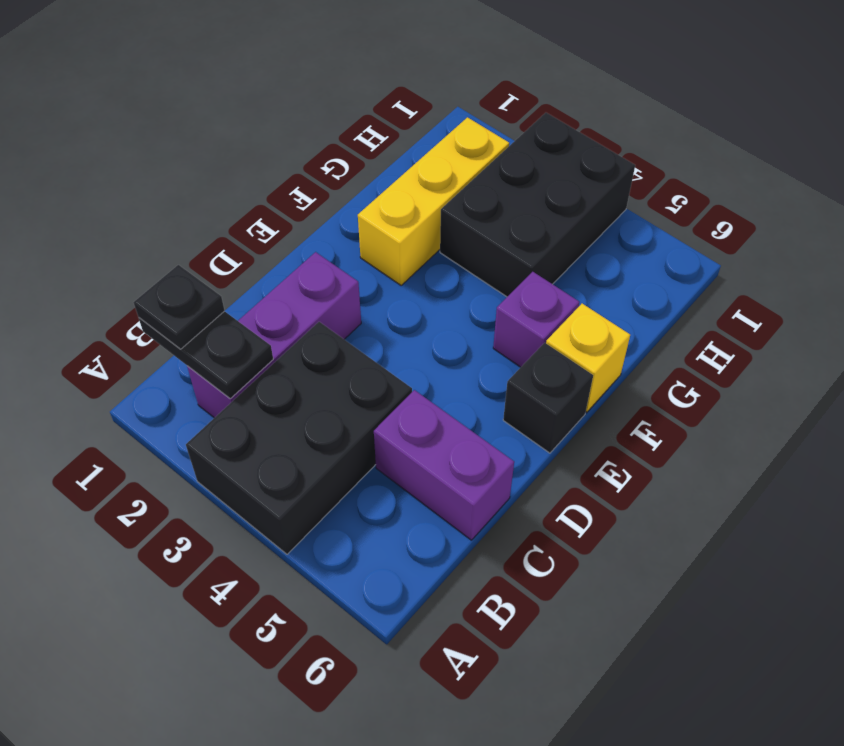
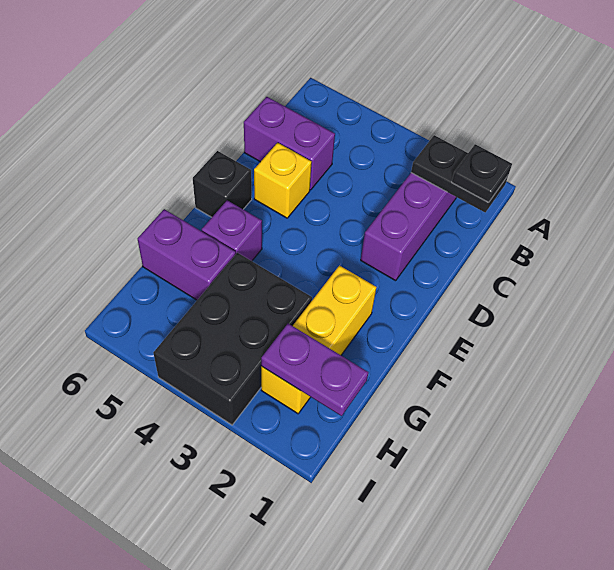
black brick A3:C4 level 1 -> none
yellow brick F6 level 1 -> yellow brick D5 level 1
none -> purple brick G5:G6 level 1
none -> purple plate H1:H2 level 2

